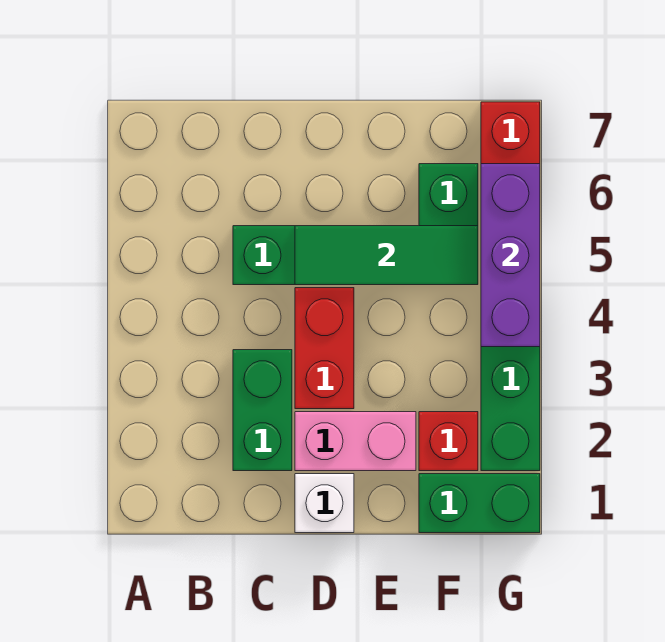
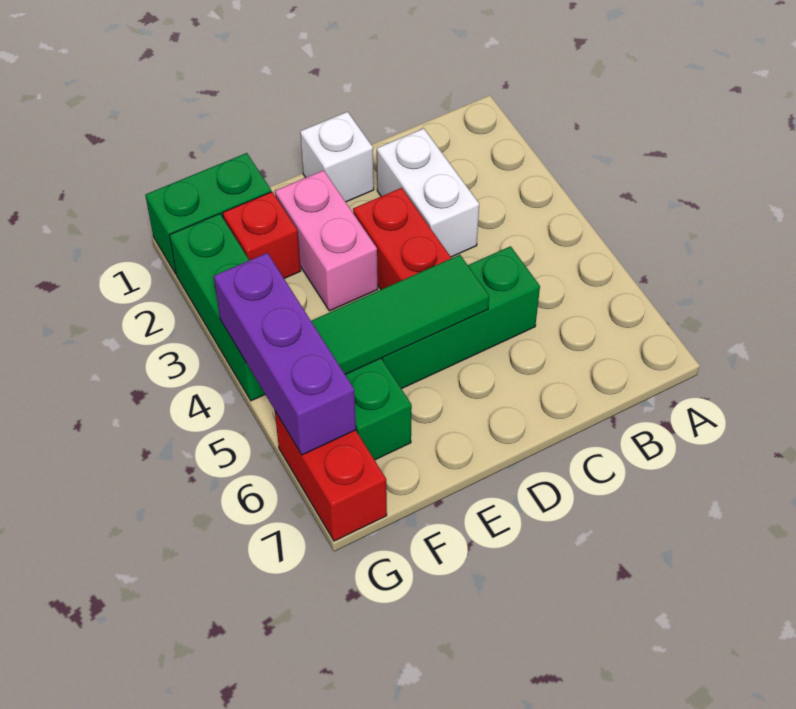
green brick C2:C3 level 1 -> white brick C2:C3 level 1
pink brick D2:E2 level 1 -> pink brick E2:E3 level 1

